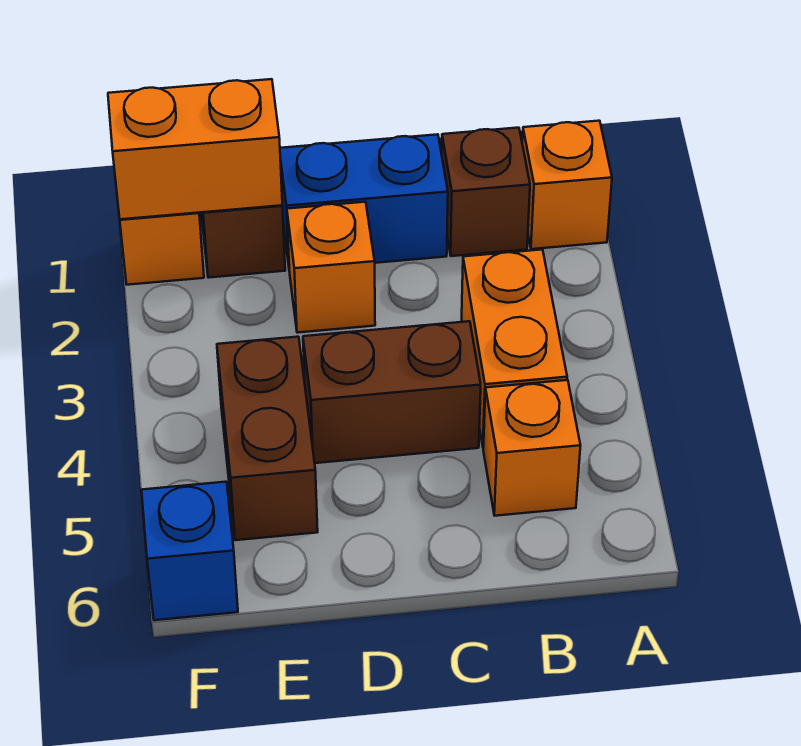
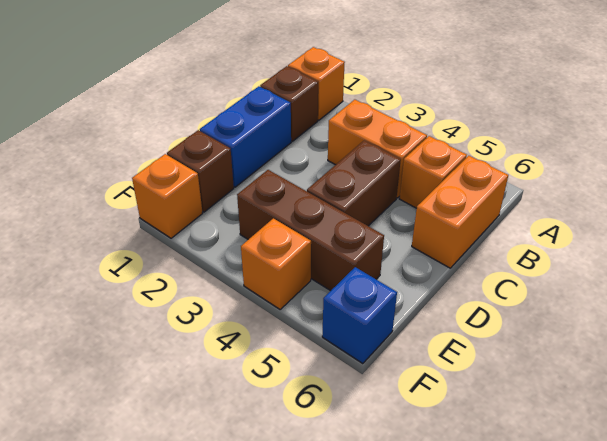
orange brick D2 level 1 -> orange brick F4 level 1
orange brick E1:F1 level 2 -> orange brick B6:C6 level 1
brown brick E4:E5 level 1 -> brown brick E3:E5 level 1

